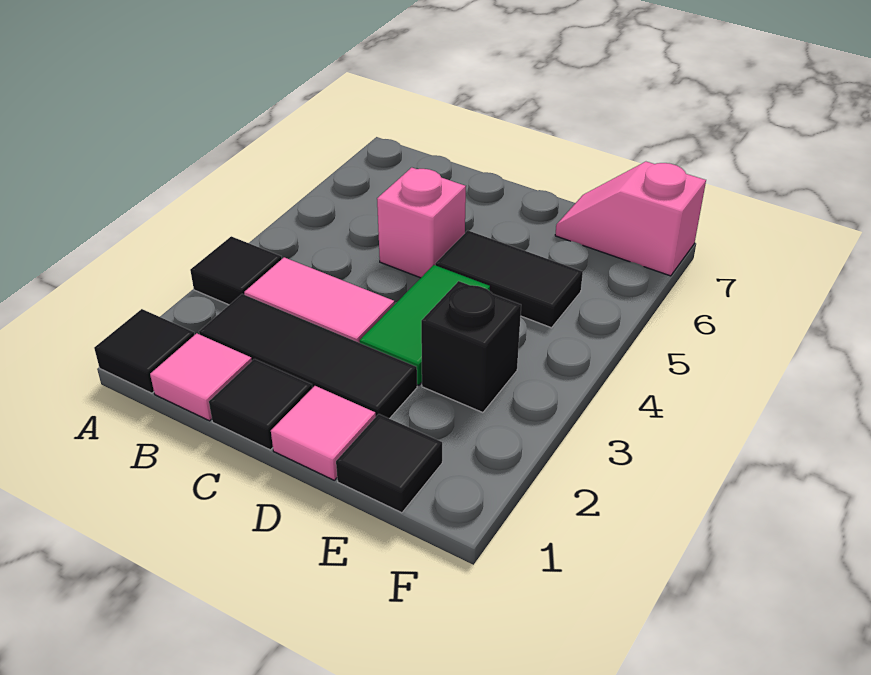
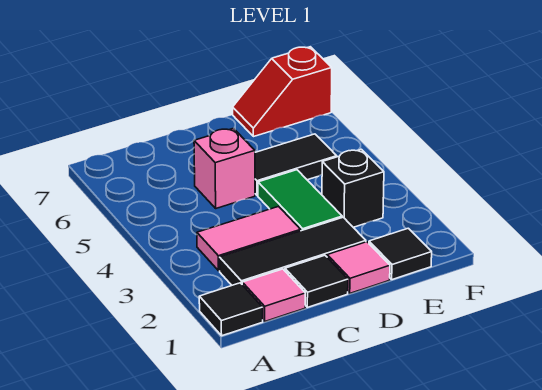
black tile A3 level 1 -> none
pink slope E7:F7 level 1 top F -> red slope E7:F7 level 1 top F

